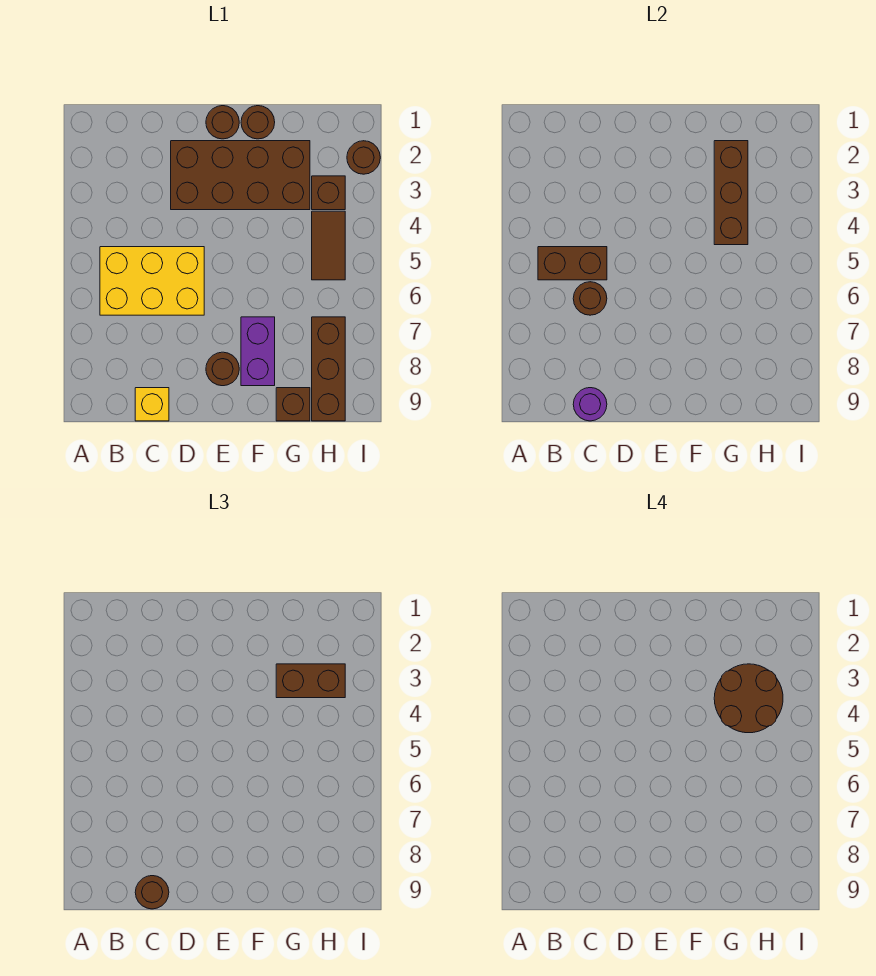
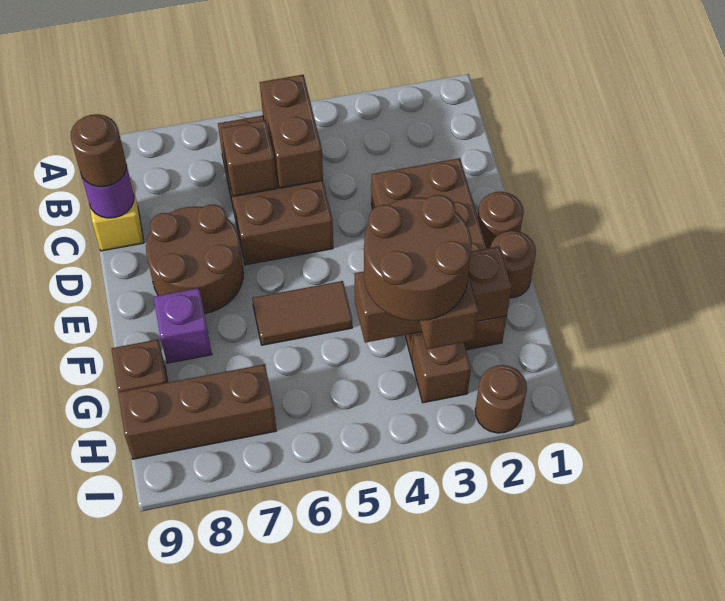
yellow brick B5:D6 level 1 -> brown brick B5:D6 level 1
brown round brick C6 level 2 -> brown brick C6 level 2
brown round brick E8 level 1 -> brown round brick D7:E8 level 1
purple brick F7:F8 level 1 -> purple brick F8 level 1
brown tile H4:H5 level 1 -> brown tile F5:F6 level 1

